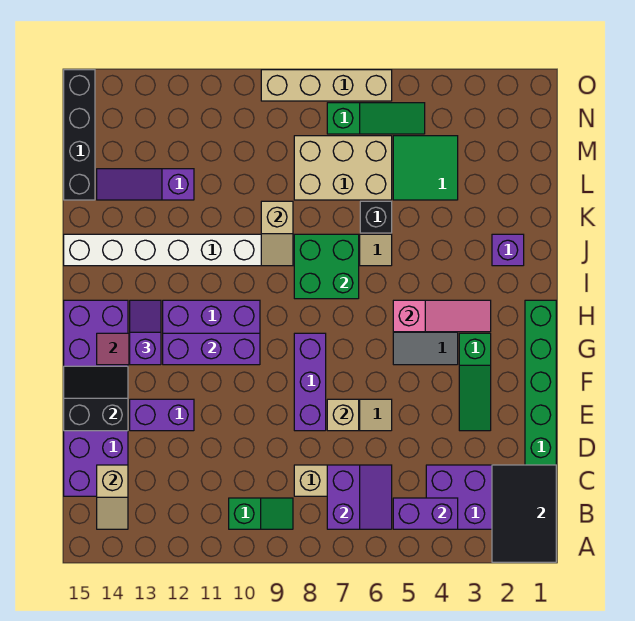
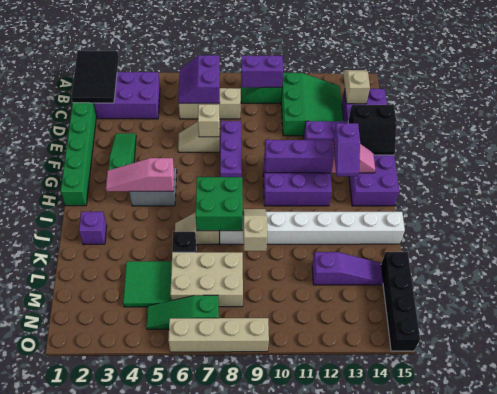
purple brick B4:B5 level 2 -> purple brick B9:B10 level 2
none -> green slope B11:D13 level 1 top 11

